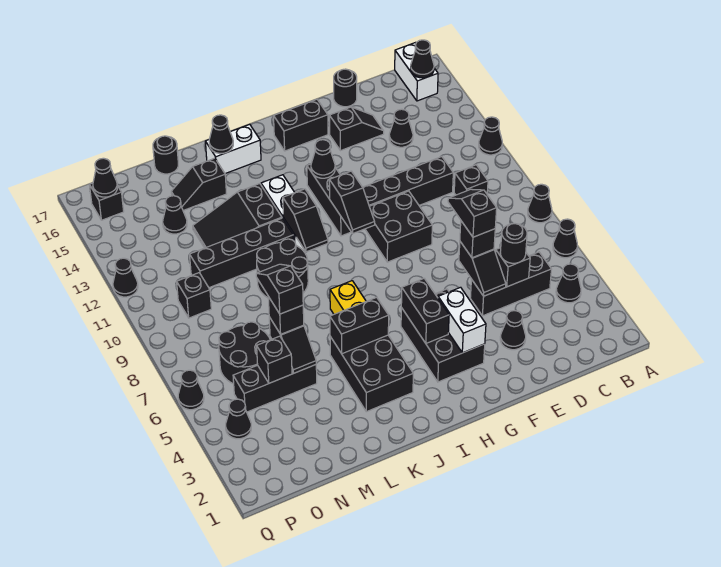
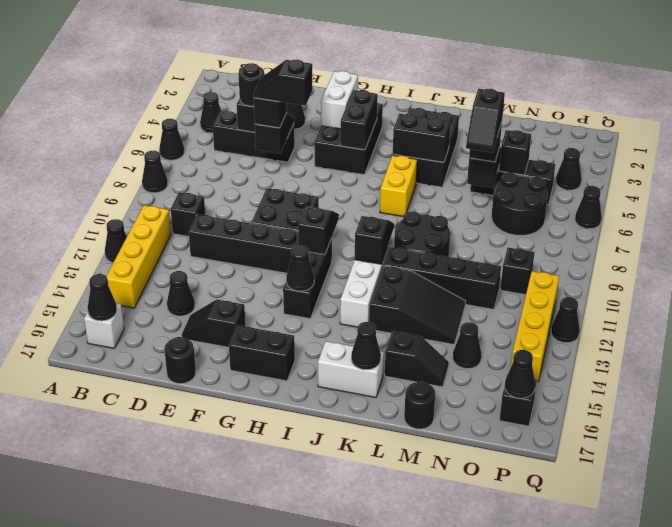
none -> yellow brick B11:B14 level 1
white brick B16:B17 level 1 -> white brick B16 level 1
black slope E6:E7 level 4 top 6 -> black slope E6:F6 level 4 top F
none -> yellow brick P11:P14 level 1

